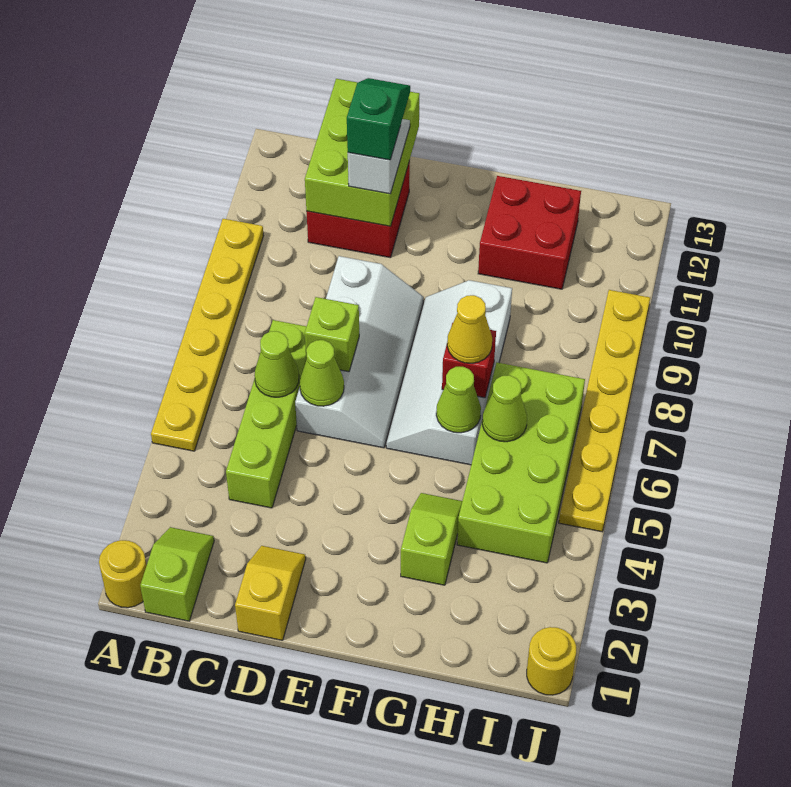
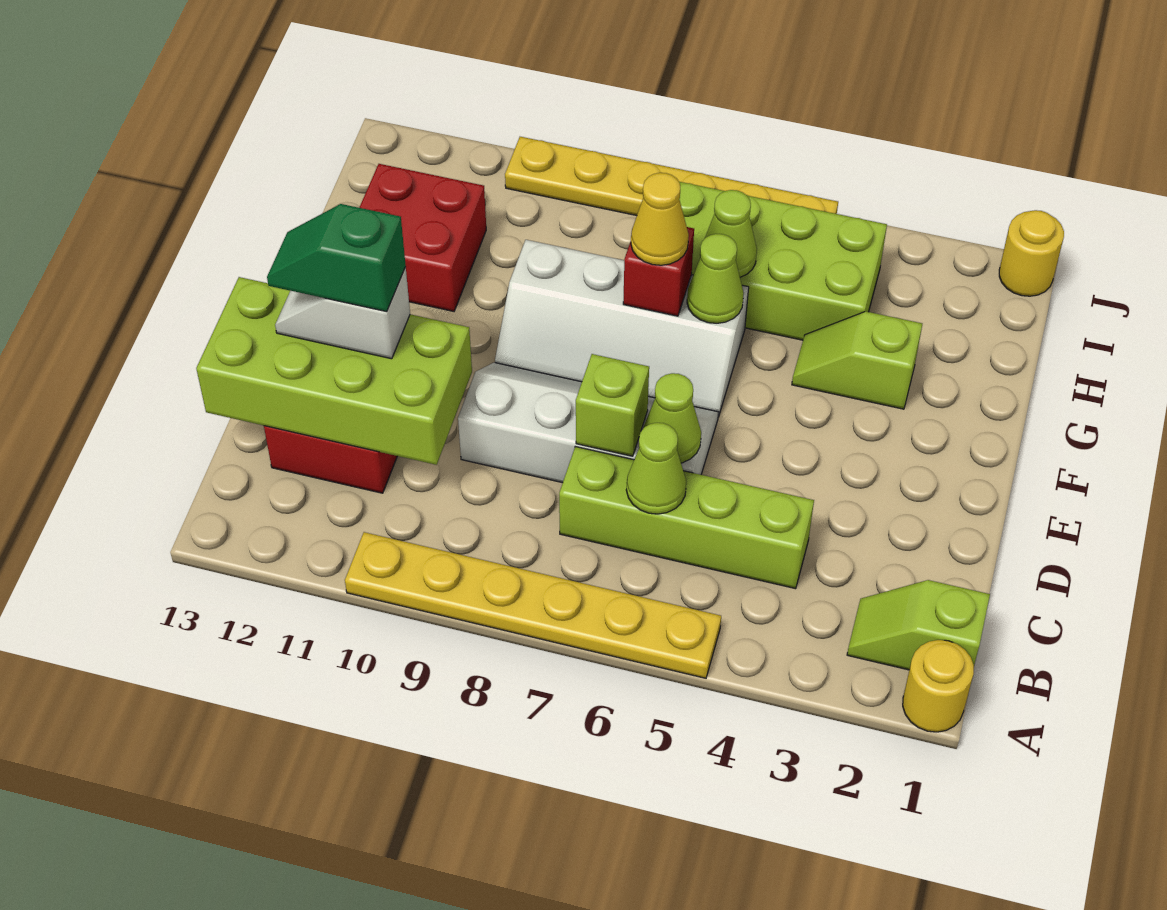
lime brick C11:D13 level 2 -> lime brick C10:D13 level 2
yellow slope D1:D2 level 1 top 1 -> none

